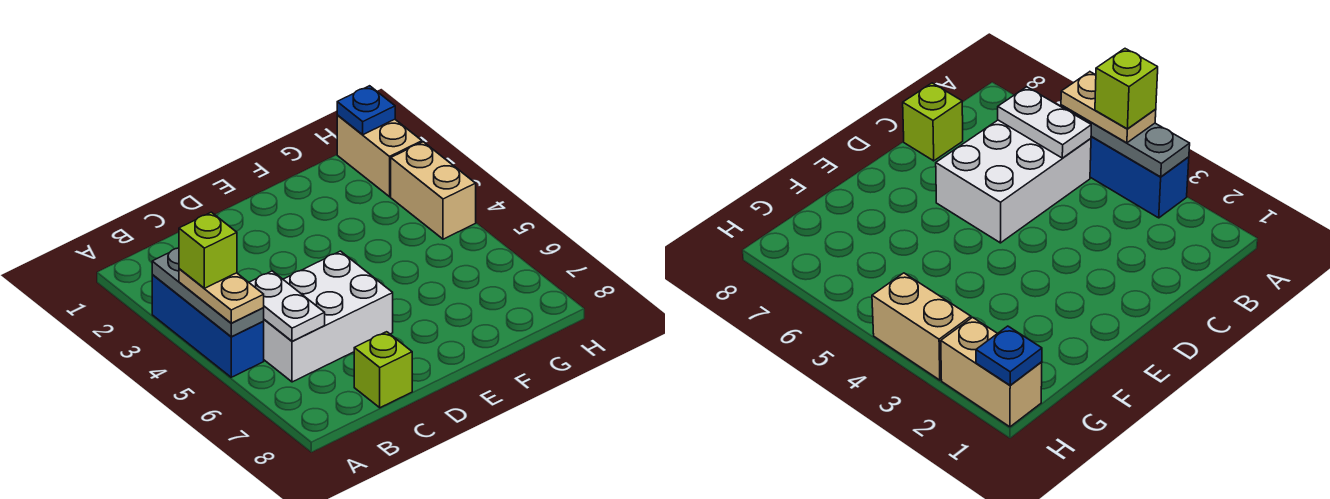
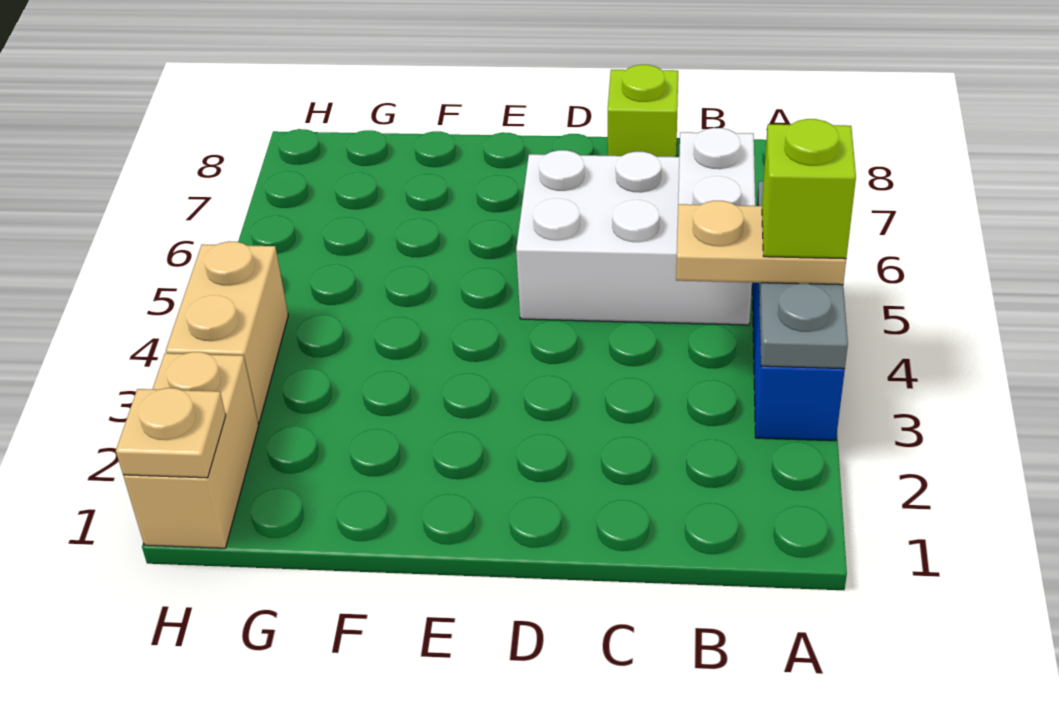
tan plate A4:A5 level 3 -> tan plate A4:B4 level 3
blue plate H1 level 2 -> tan plate H1 level 2

